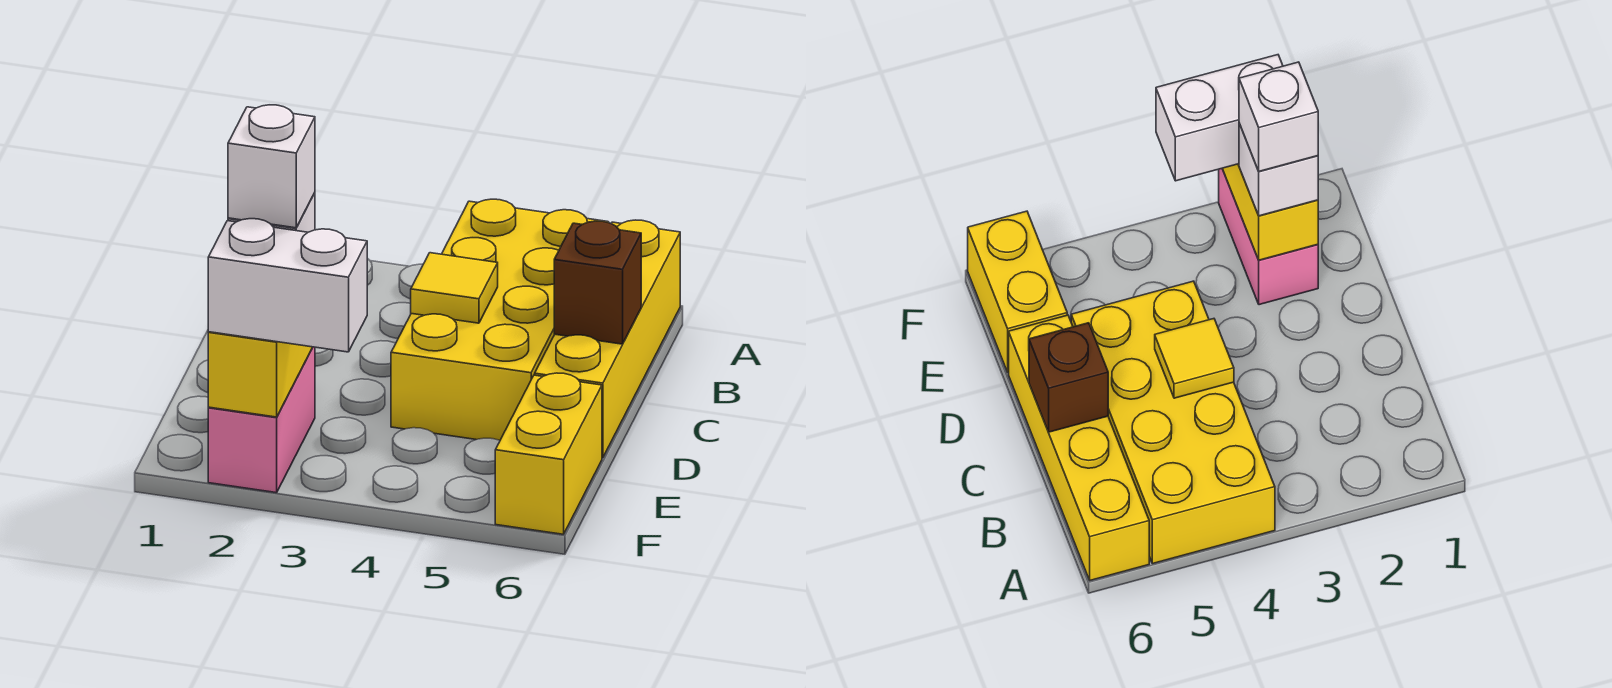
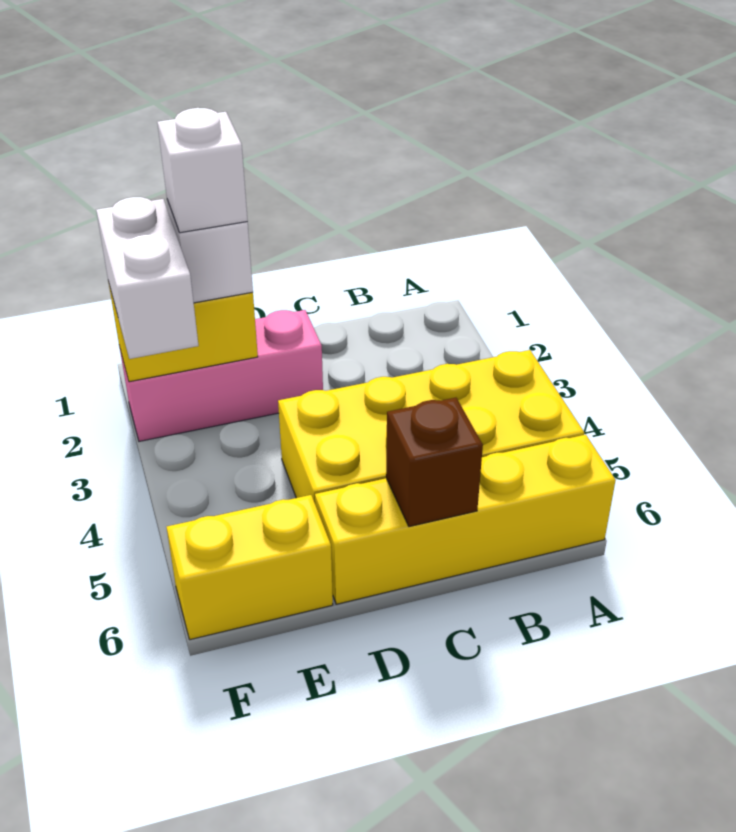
yellow tile C4 level 2 -> none
pink brick E2:F2 level 1 -> pink brick D2:F2 level 1

